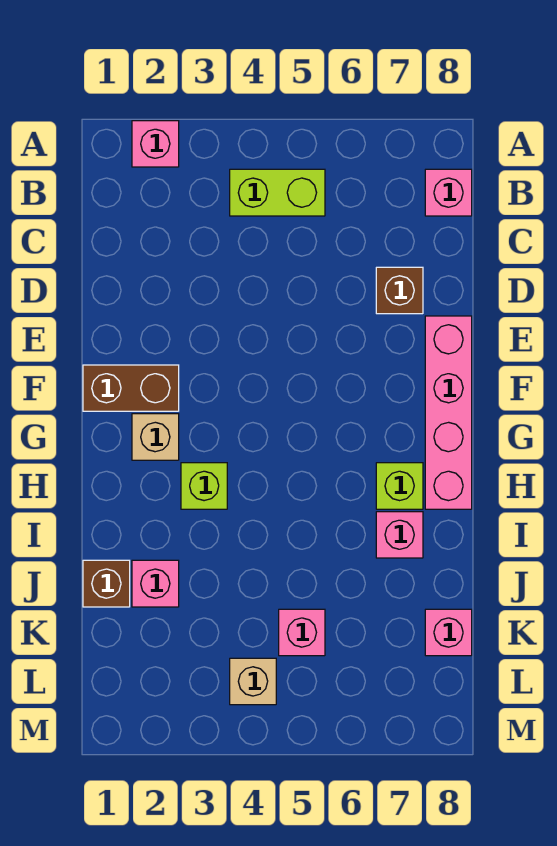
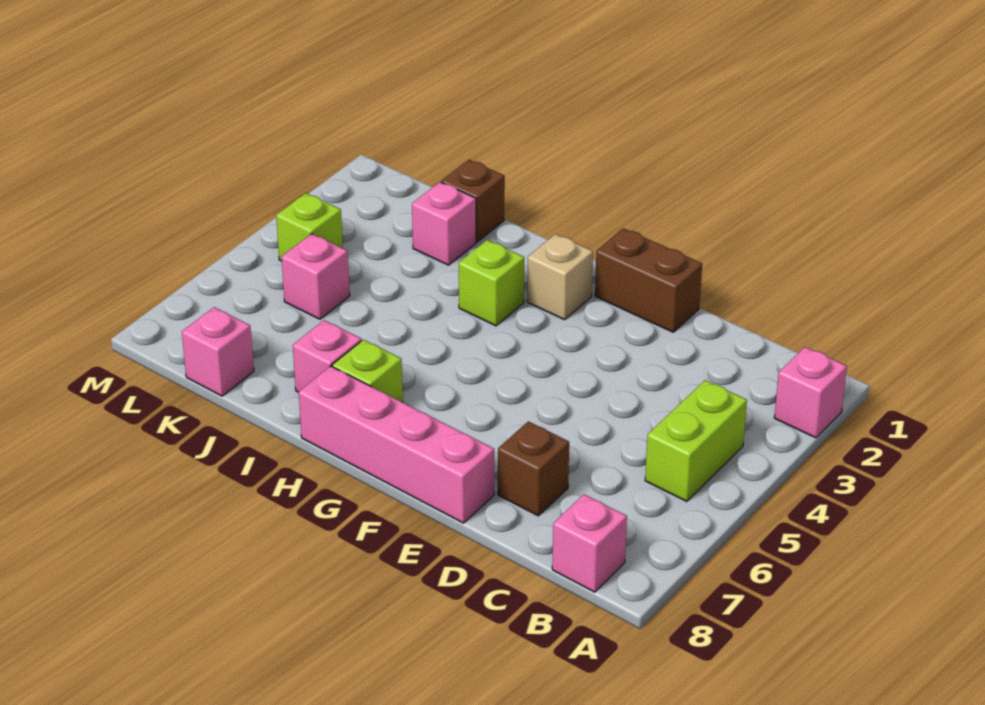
brown brick F1:F2 level 1 -> brown brick E1:F1 level 1
tan brick L4 level 1 -> lime brick L4 level 1

